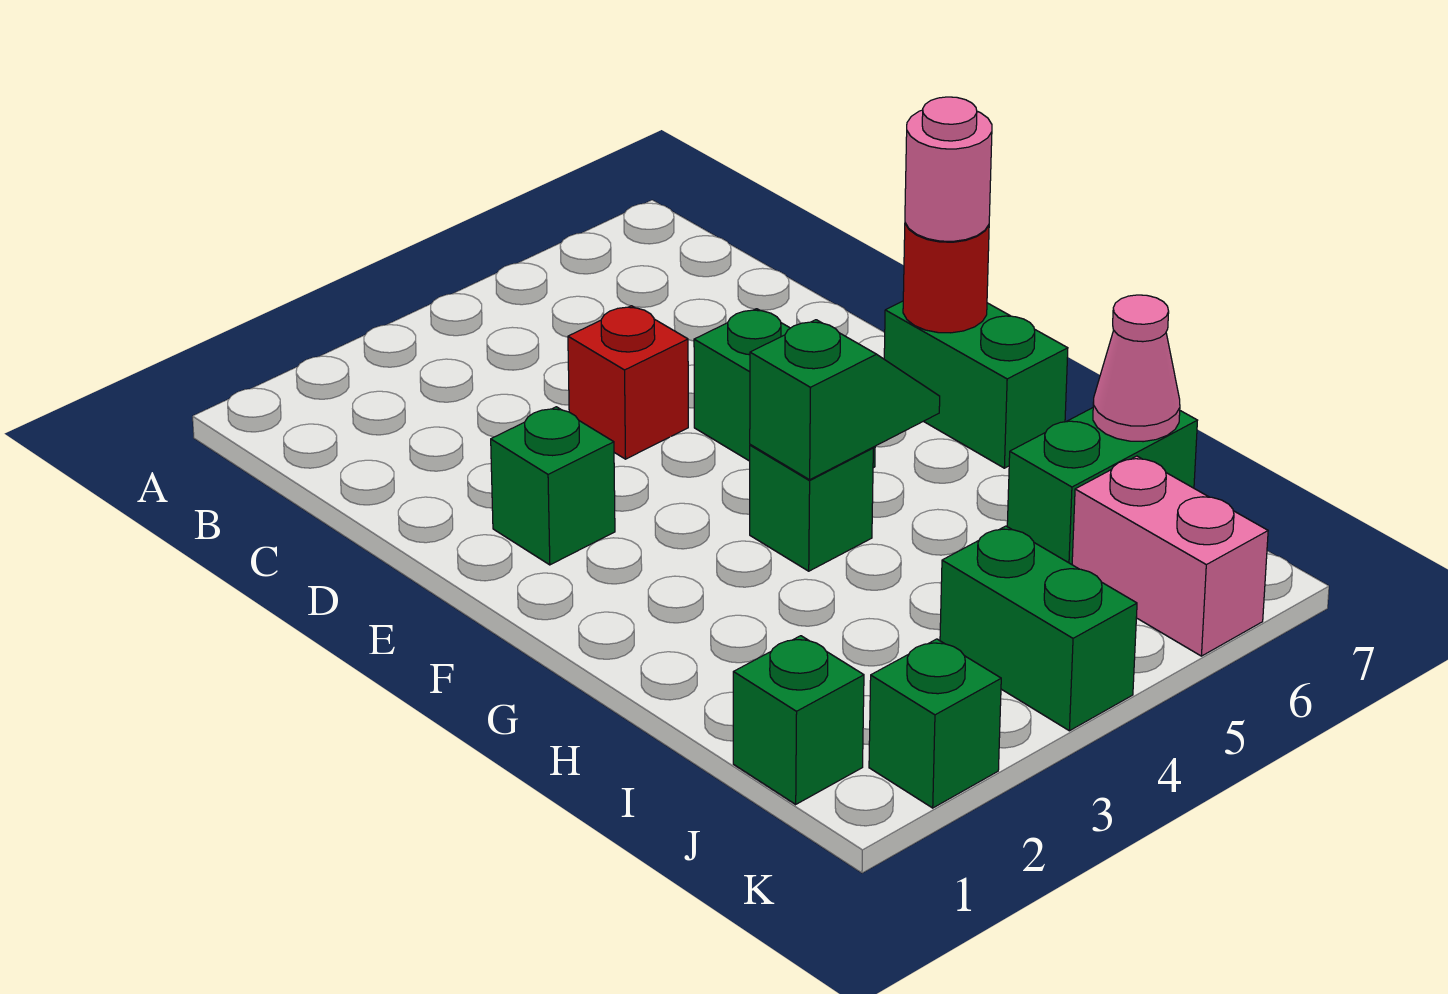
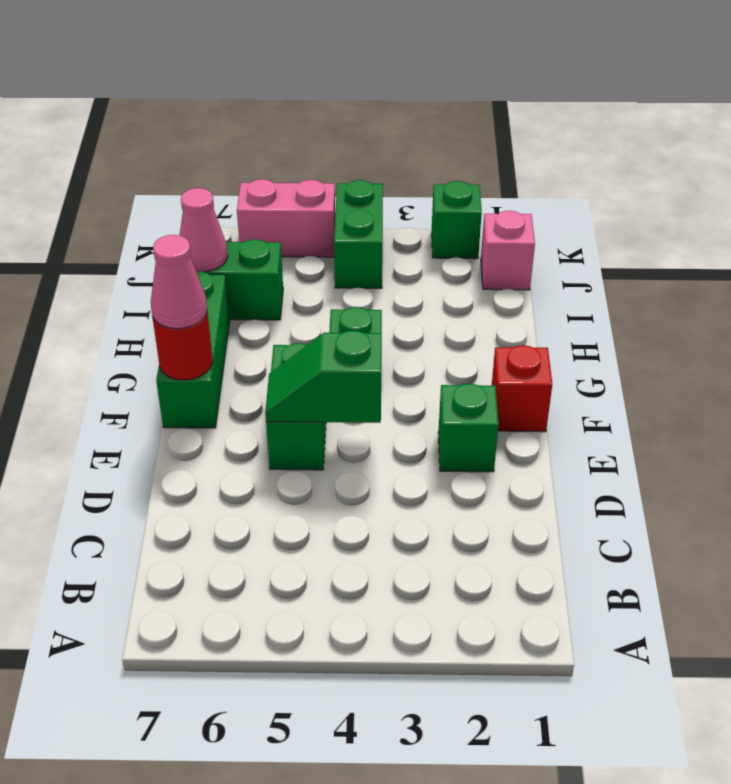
red brick D4 level 1 -> red brick F1 level 1
green brick F7:G7 level 1 -> green brick F7:H7 level 1
pink round brick F7 level 3 -> pink cone F7 level 3
green slope G4:G5 level 2 top 4 -> green slope E4:E5 level 2 top 4
green brick J1 level 1 -> pink brick J1 level 1
pink brick J6:K6 level 1 -> pink brick K5:K6 level 1

